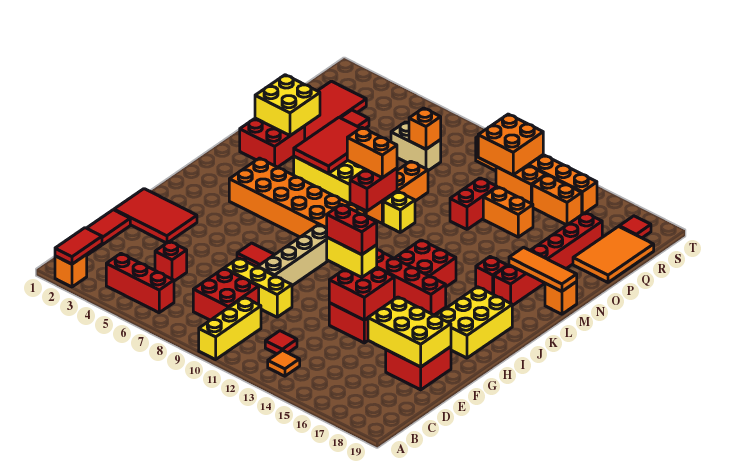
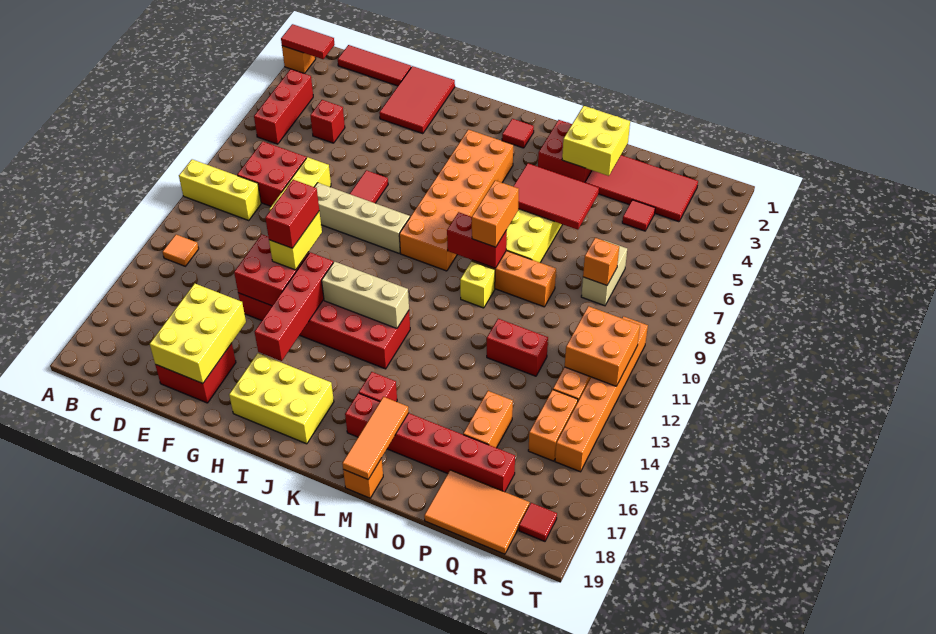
red tile C12 level 1 -> red tile K2 level 1
none -> tan brick I13:K13 level 2
orange brick P13:P14 level 1 -> orange brick P15:P16 level 1

